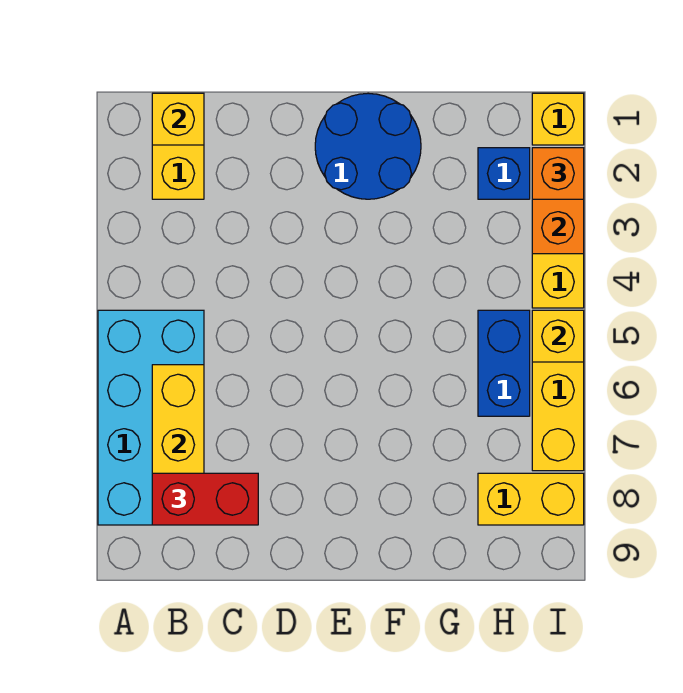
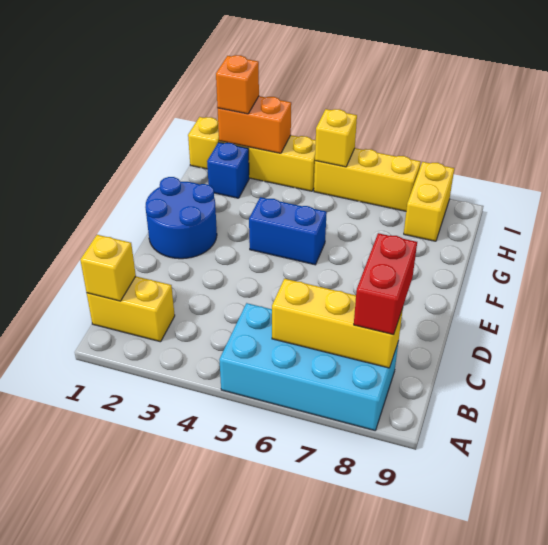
blue brick H5:H6 level 1 -> blue brick F4:F5 level 1

